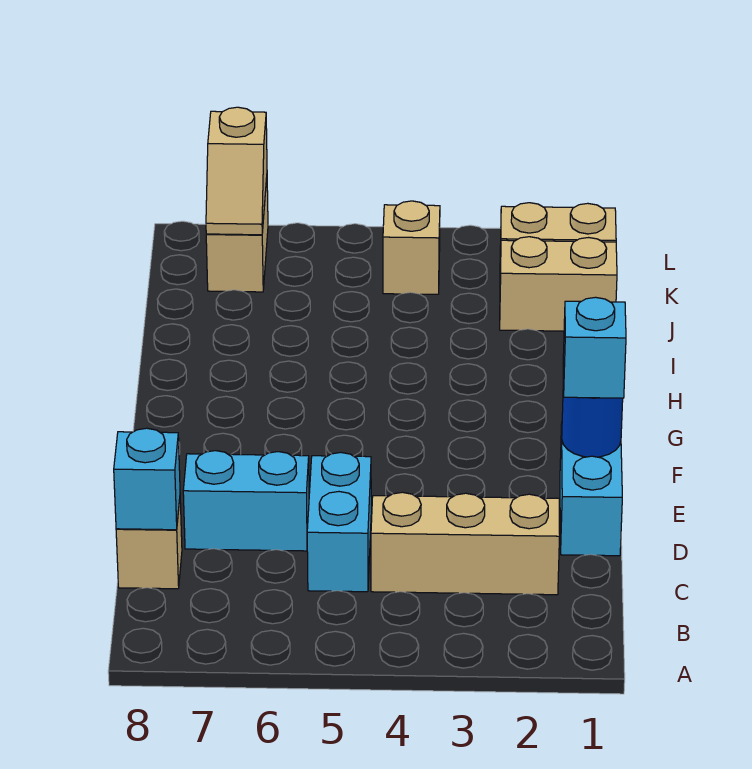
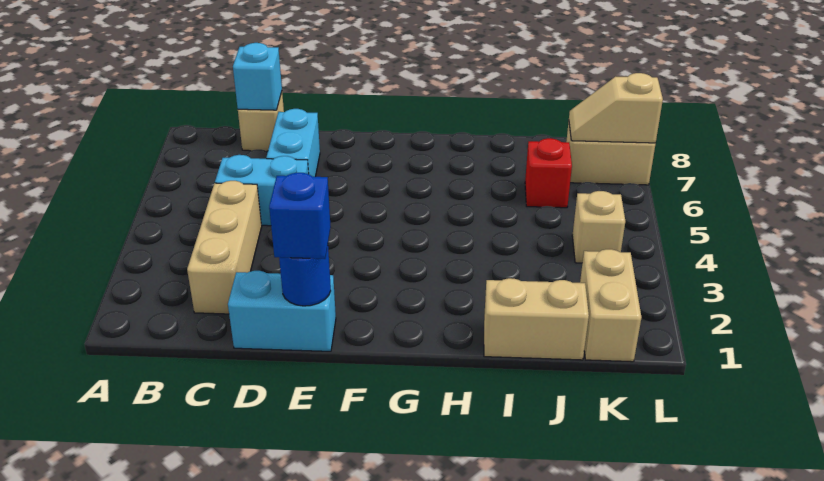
cyan brick E1 level 3 -> blue brick E1 level 3
tan brick J1:J2 level 1 -> tan brick I1:J1 level 1
none -> red brick J6 level 1

